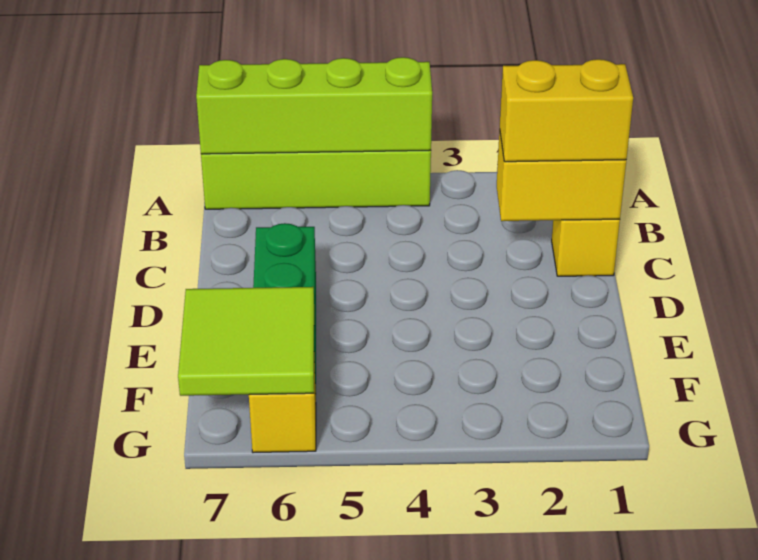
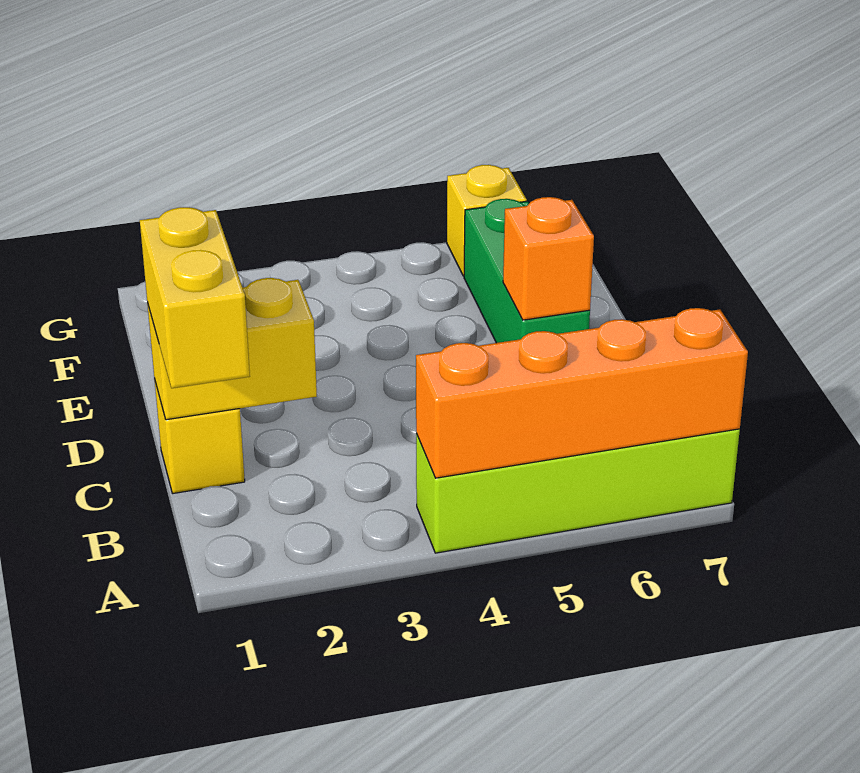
lime brick A4:A7 level 2 -> orange brick A4:A7 level 2
yellow brick C1:C2 level 3 -> yellow brick B1:C1 level 3
none -> orange brick D6 level 2
lime tile F6:G7 level 2 -> none

